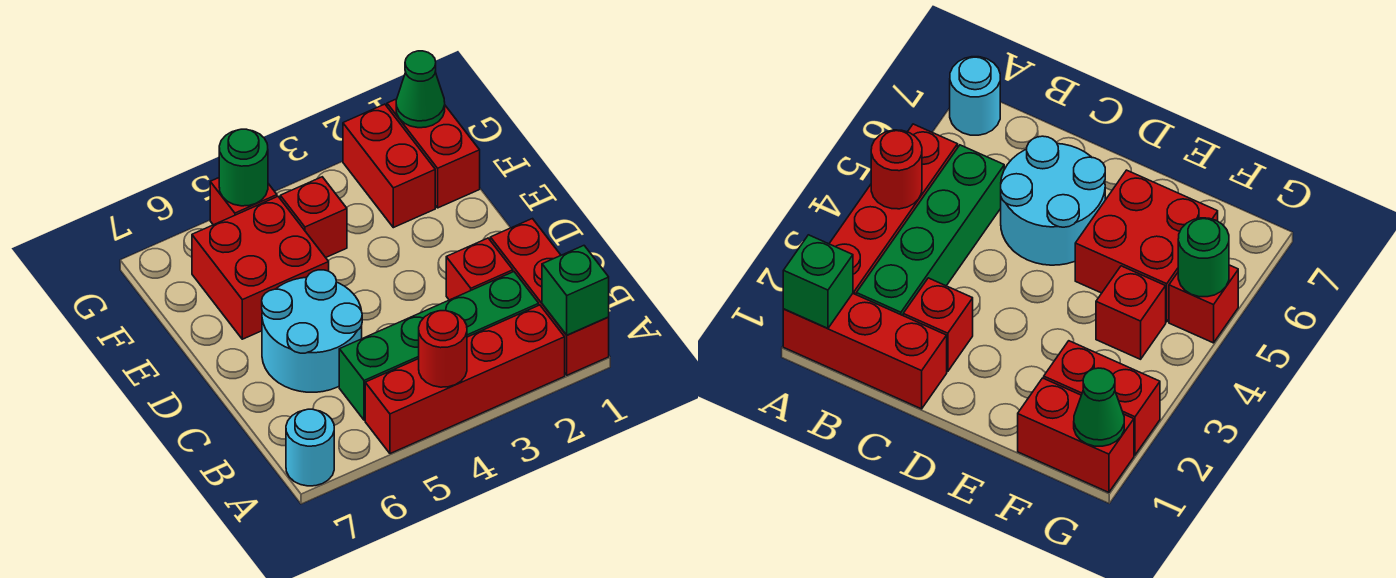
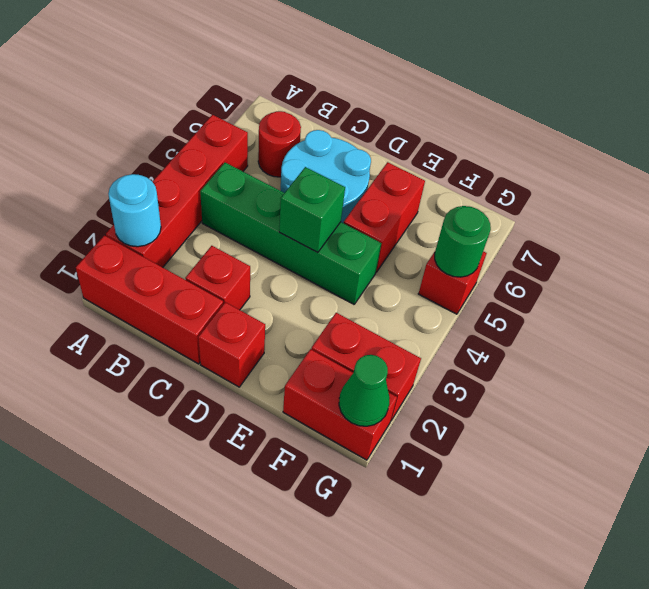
green brick A1 level 2 -> green brick D4 level 2
red round brick A4 level 2 -> red round brick B6 level 1
cyan round brick A7 level 1 -> cyan round brick A2 level 2
green brick B2:B5 level 1 -> green brick B4:E4 level 1
red brick E5:F6 level 1 -> red brick E5:E6 level 1
red brick F4 level 1 -> red brick D1 level 1

